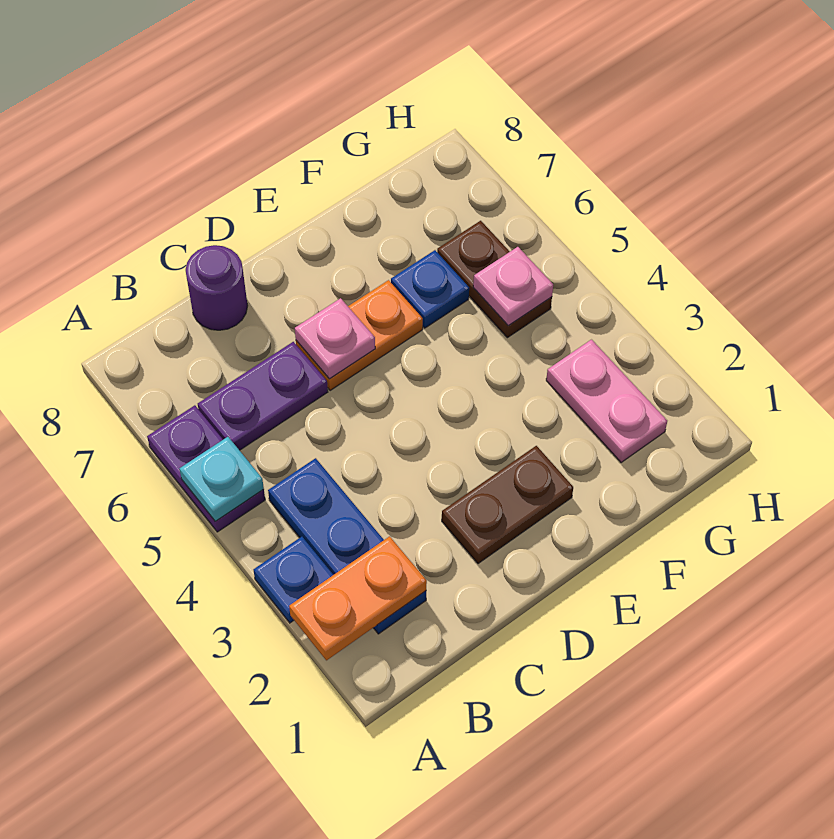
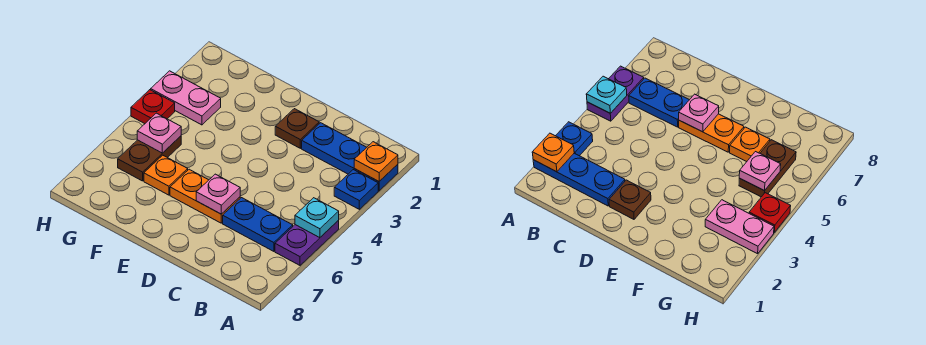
orange plate A2:B2 level 2 -> orange plate A2 level 2
blue plate B2:B4 level 1 -> blue plate A2:C2 level 1
purple plate B6:C6 level 1 -> blue plate B6:C6 level 1
purple round brick C8 level 1 -> none
brown plate D2:E2 level 1 -> brown plate D2 level 1
blue plate F6 level 1 -> orange plate F6 level 1
pink plate G2:G3 level 1 -> pink plate G3:H3 level 1
none -> red plate H4 level 1

